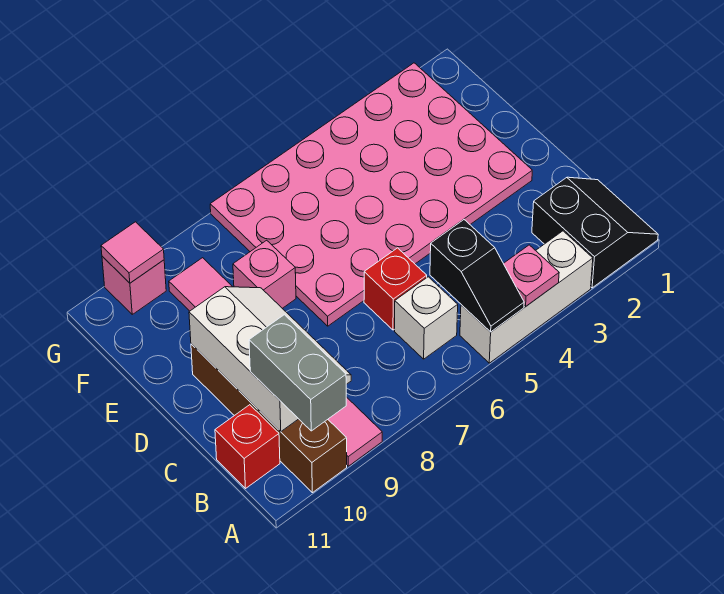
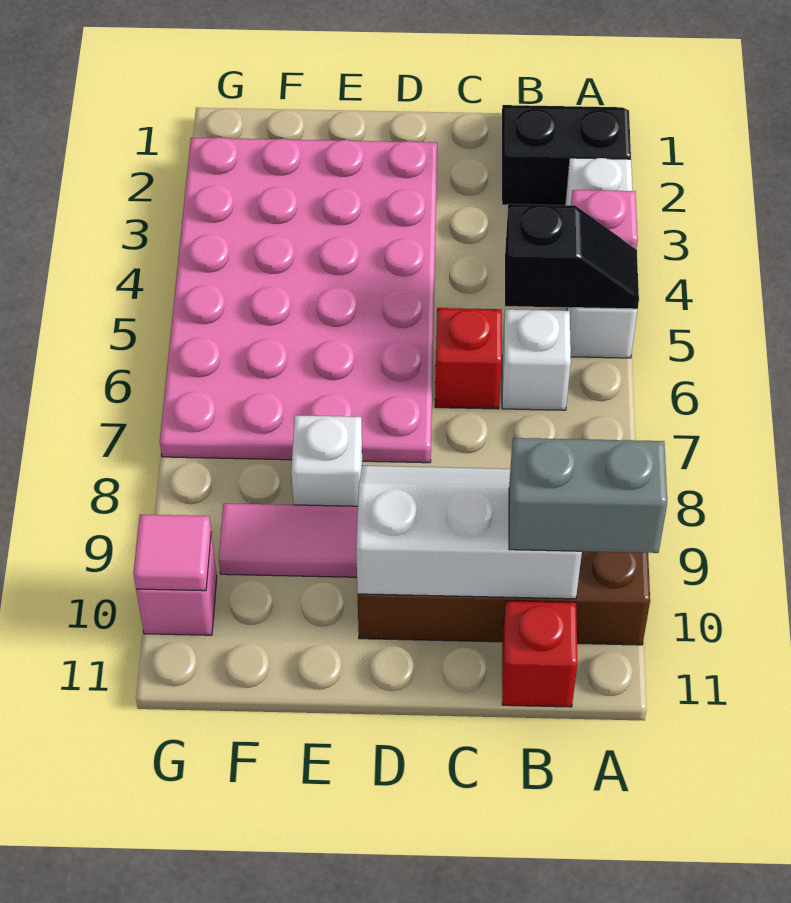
pink brick E8 level 1 -> white brick E8 level 1

